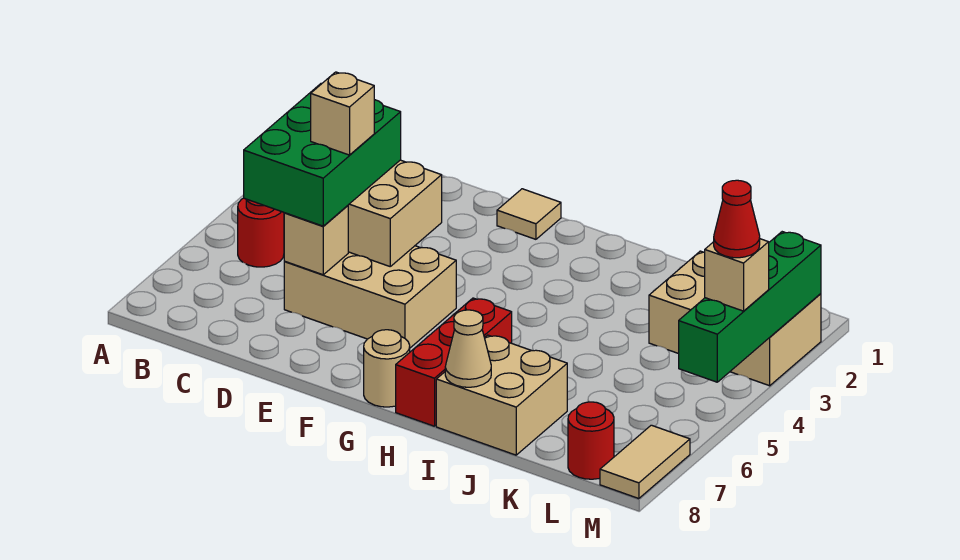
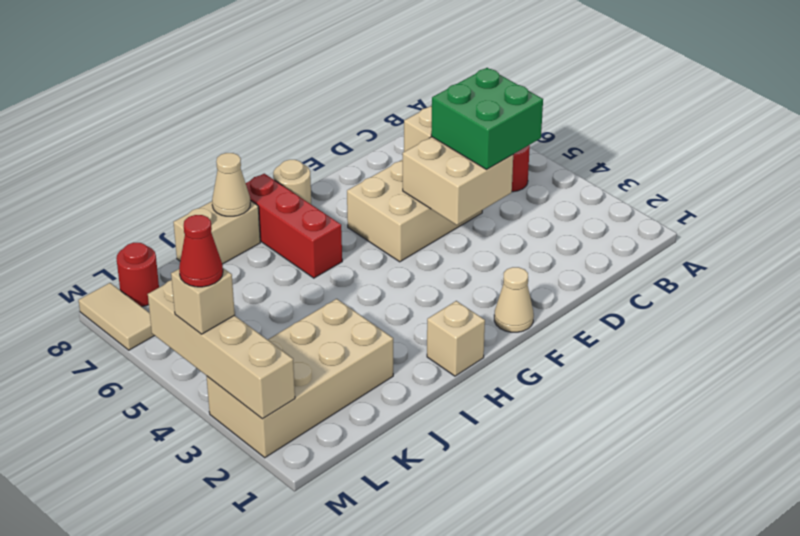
green brick C4:D6 level 3 -> green brick C4:D5 level 3
tan brick D5 level 4 -> tan brick H1 level 1
tan tile F1 level 1 -> tan cone F1 level 1
tan brick I7:J8 level 1 -> tan brick I8:J8 level 1
tan brick K2:M3 level 1 -> tan brick J2:M3 level 1
green brick M2:M5 level 2 -> tan brick M2:M5 level 2

